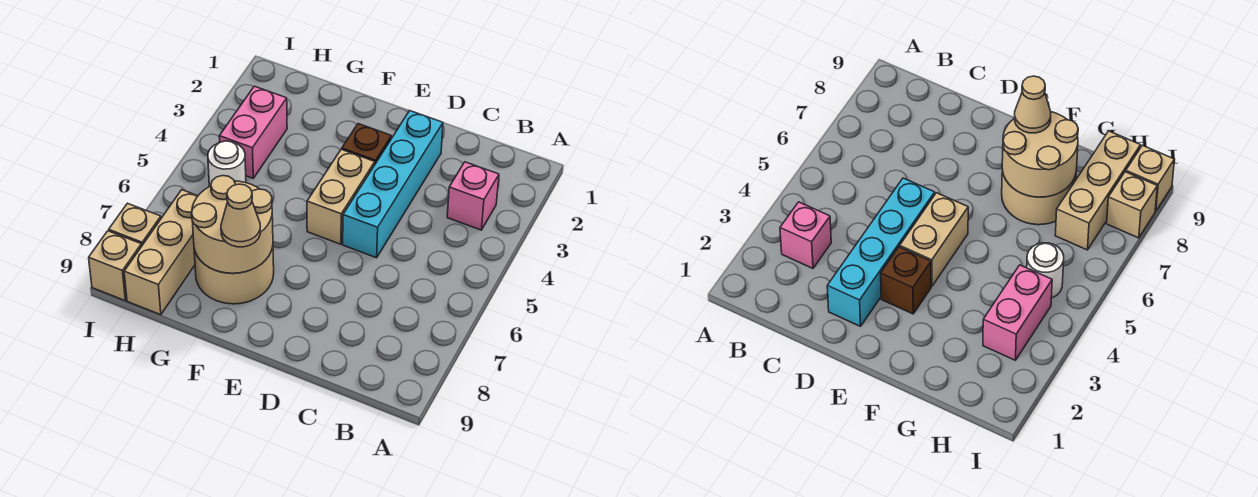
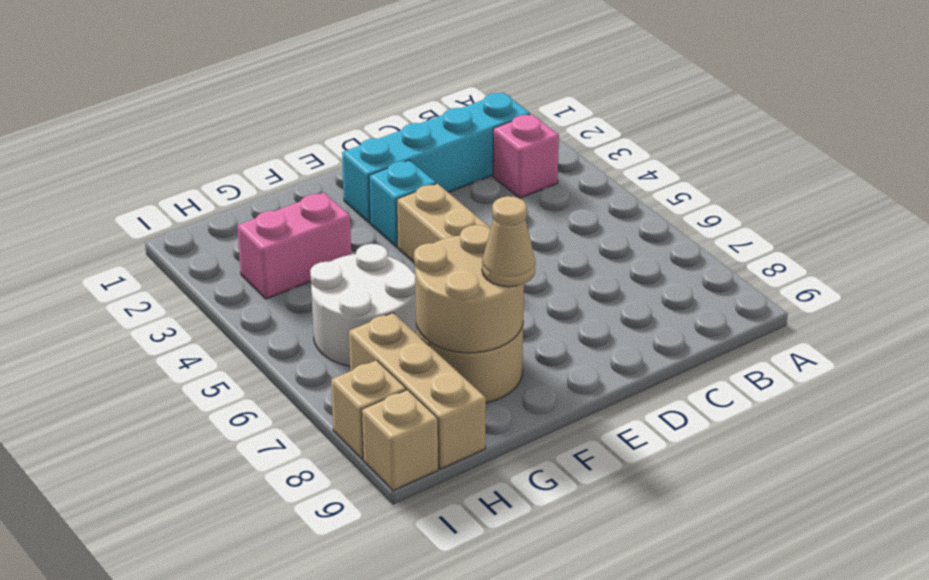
cyan brick D2:D5 level 1 -> cyan brick B2:E2 level 1
brown brick E3 level 1 -> cyan brick E3 level 1
pink brick H3:H4 level 1 -> pink brick G3:H3 level 1
white round brick H5 level 1 -> white round brick G5:H6 level 1

